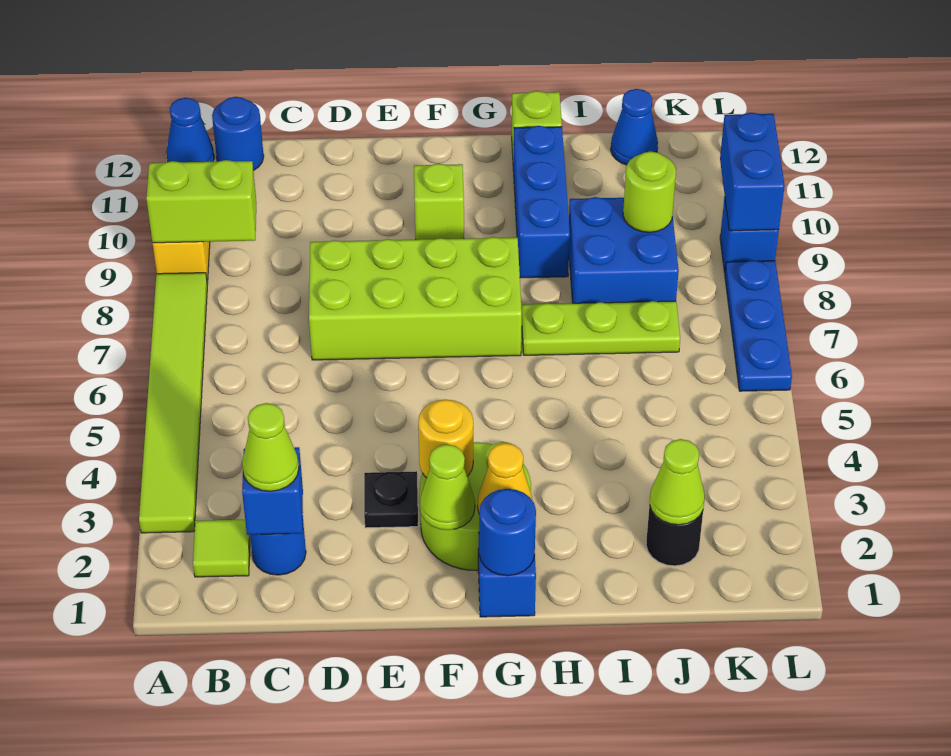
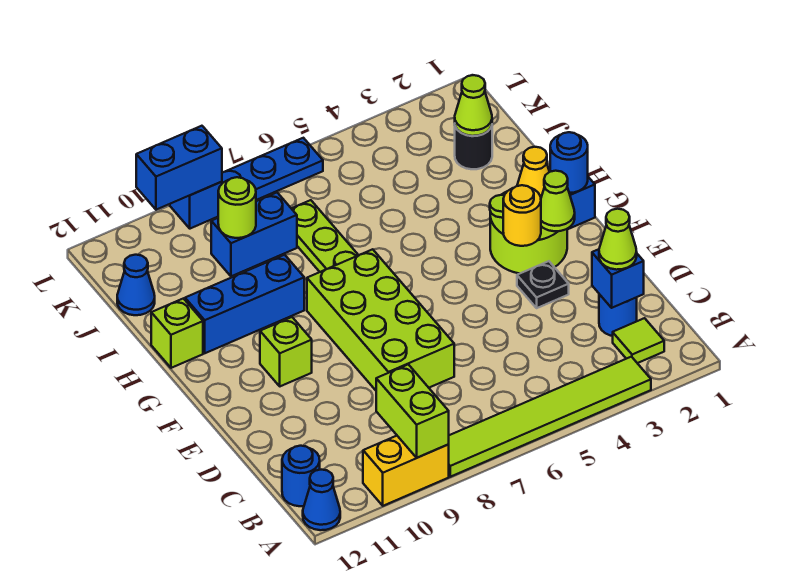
blue brick I8:J9 level 1 -> blue brick J8:J9 level 1

